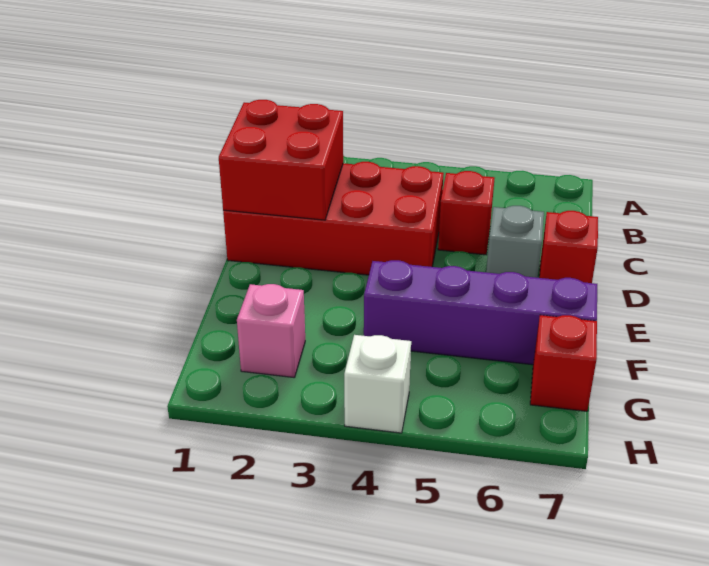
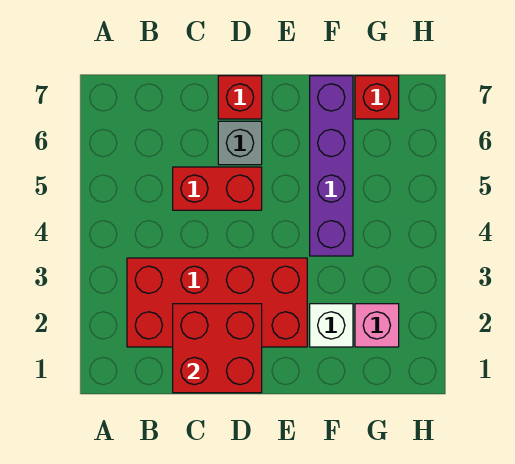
red brick C1:D4 level 1 -> red brick B2:E3 level 1
red brick C5 level 1 -> red brick C5:D5 level 1
white brick H4 level 1 -> white brick F2 level 1

